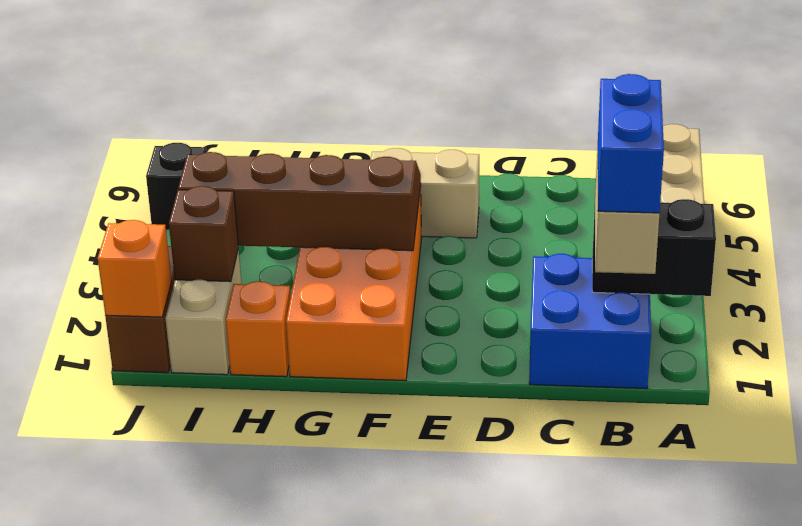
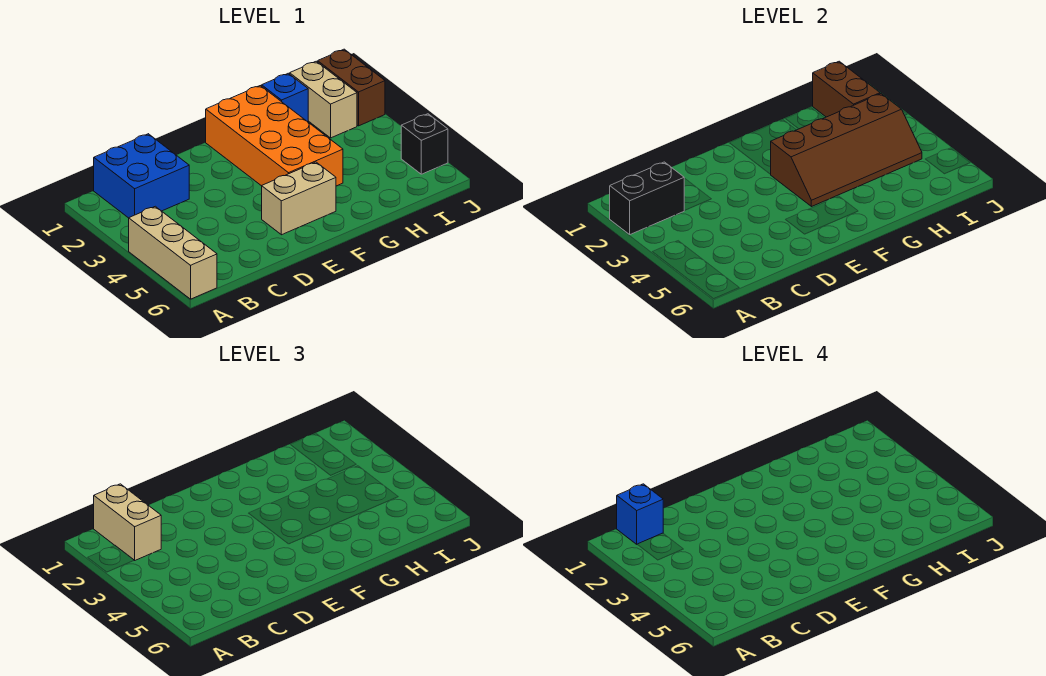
blue brick B1:B2 level 4 -> blue brick B1 level 4
orange brick H1 level 1 -> blue brick H1 level 1
brown brick I2 level 2 -> brown brick I1:I2 level 2
orange brick J1 level 2 -> none

